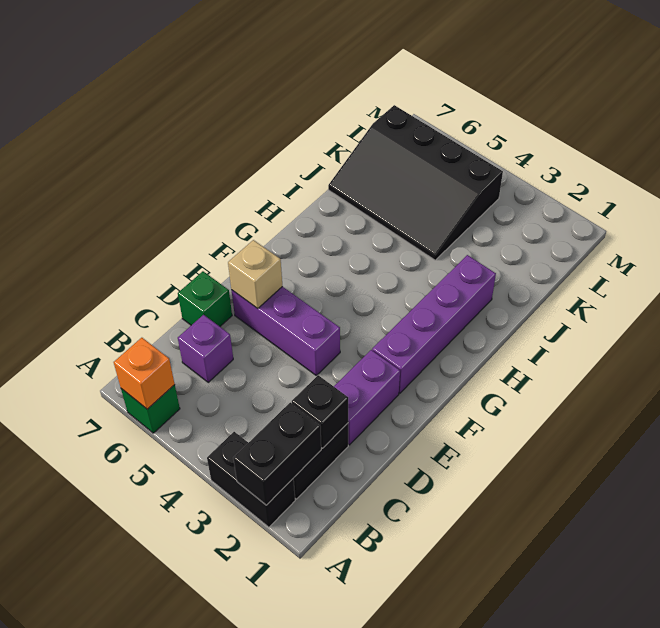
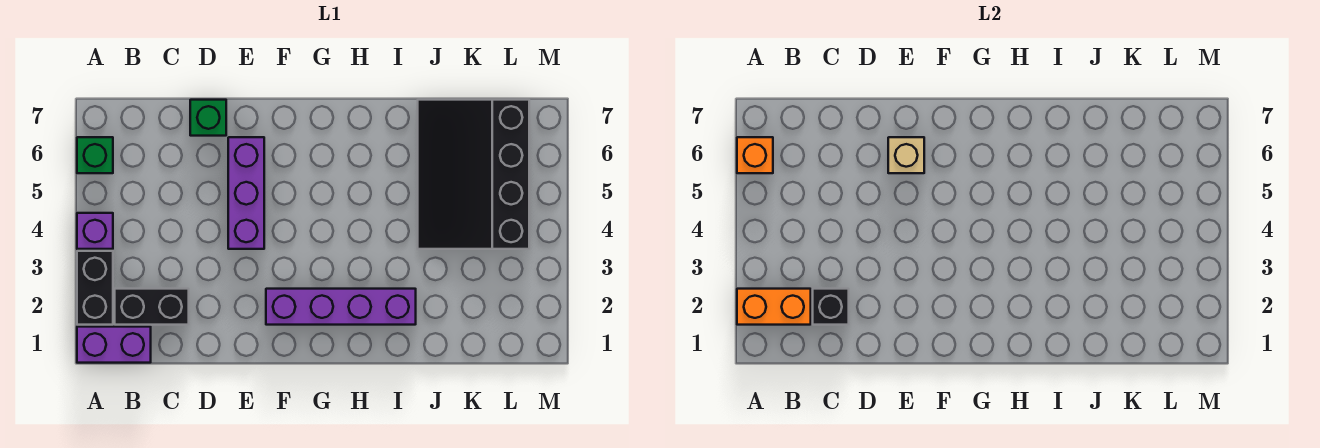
black brick A2:B2 level 2 -> orange brick A2:B2 level 2
purple brick C6 level 1 -> purple brick A4 level 1
purple brick D2:E2 level 1 -> purple brick A1:B1 level 1

